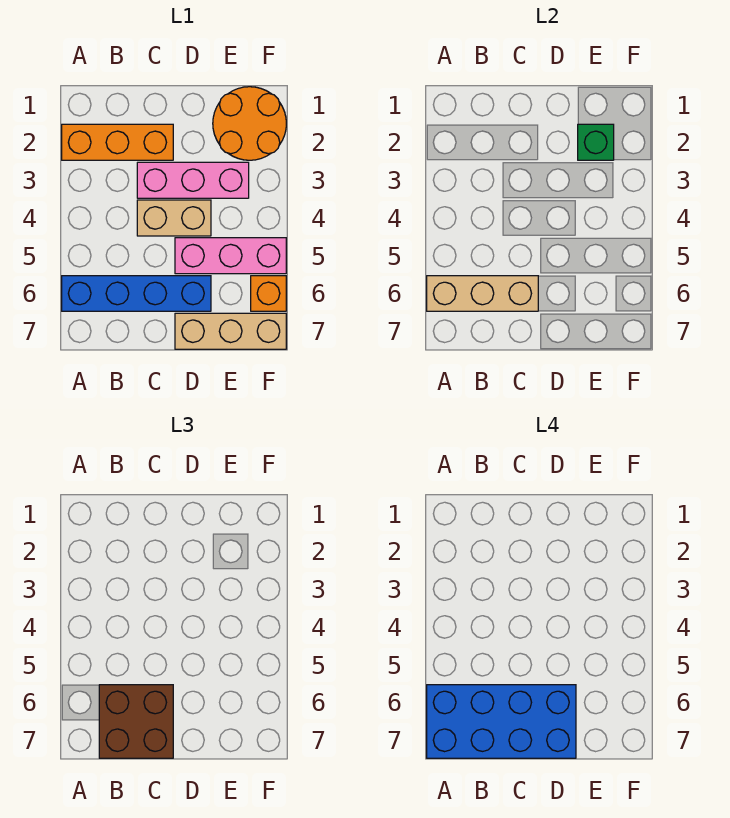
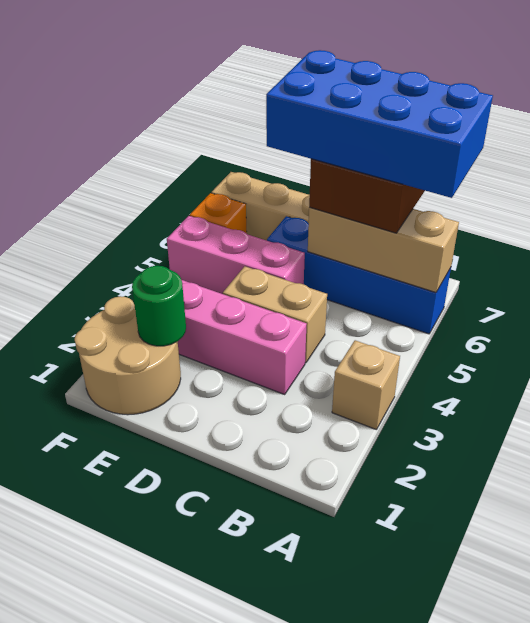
orange brick A2:C2 level 1 -> none
none -> tan brick A3 level 1
orange round brick E1:F2 level 1 -> tan round brick E1:F2 level 1
green brick E2 level 2 -> green round brick E2 level 2

